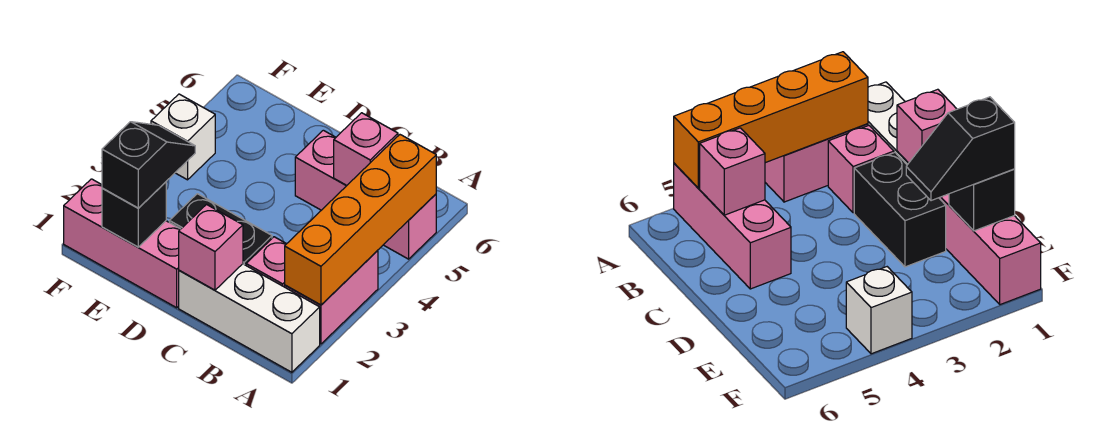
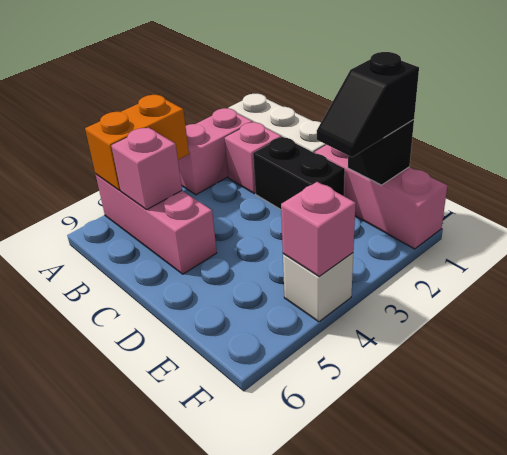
orange brick A2:A5 level 2 -> orange brick A4:A5 level 2
pink brick C1 level 2 -> pink brick F4 level 2

